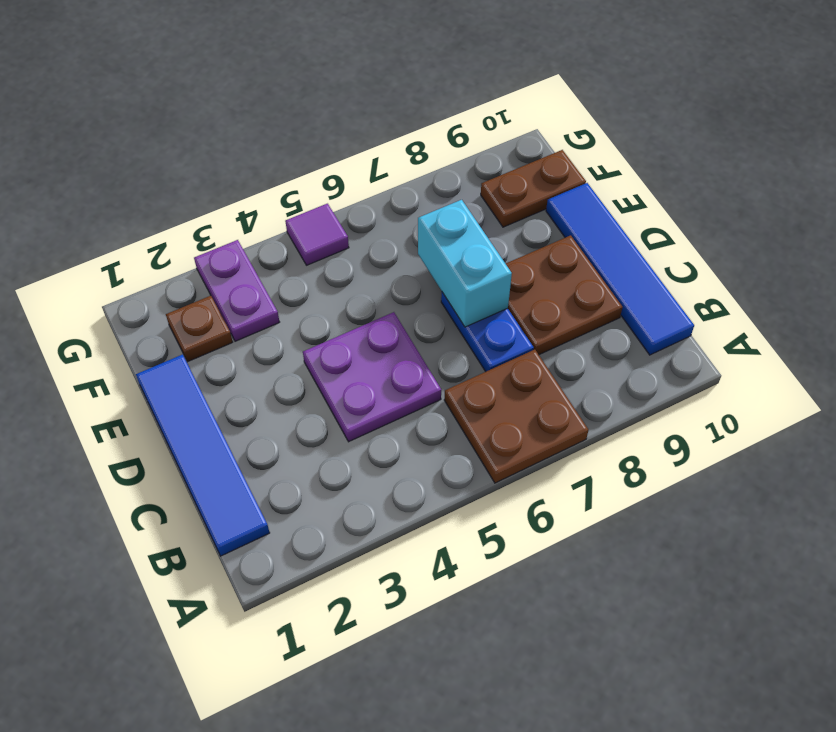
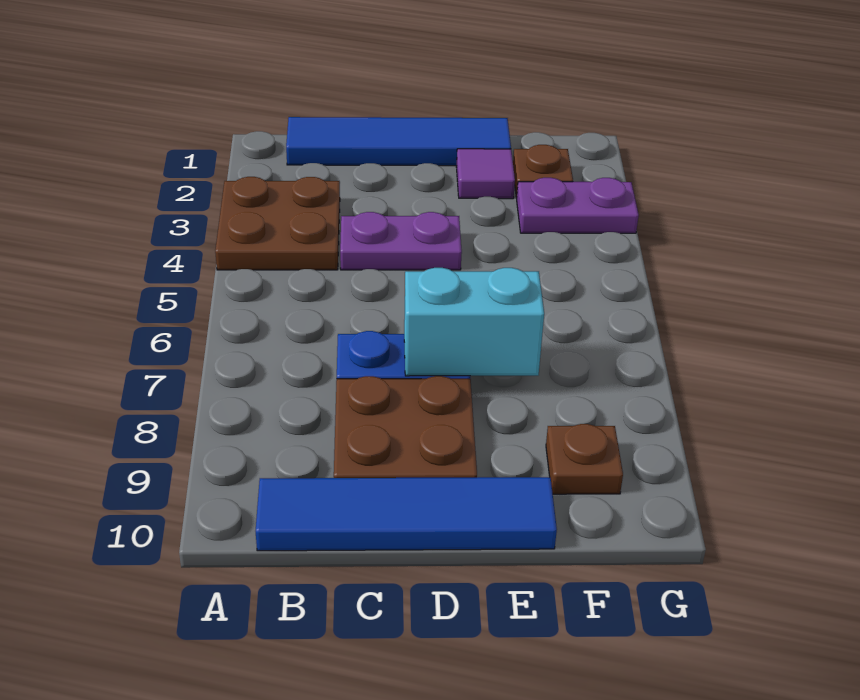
brown plate A6:B7 level 1 -> brown plate A3:B4 level 1
purple plate C4:D5 level 1 -> purple plate C4:D4 level 1
brown plate F9:F10 level 1 -> brown plate F9 level 1
purple tile G5 level 1 -> purple tile E2 level 1

